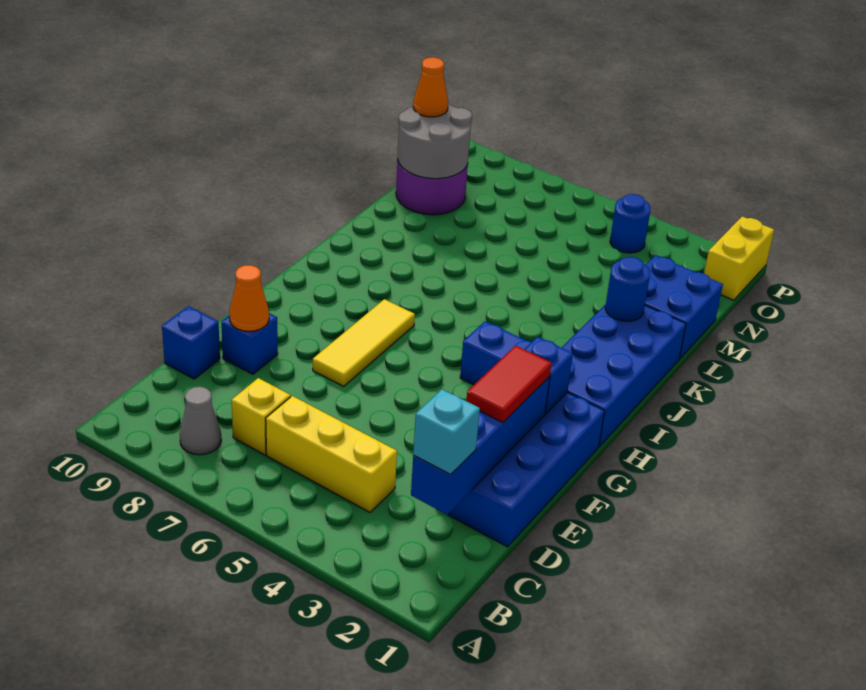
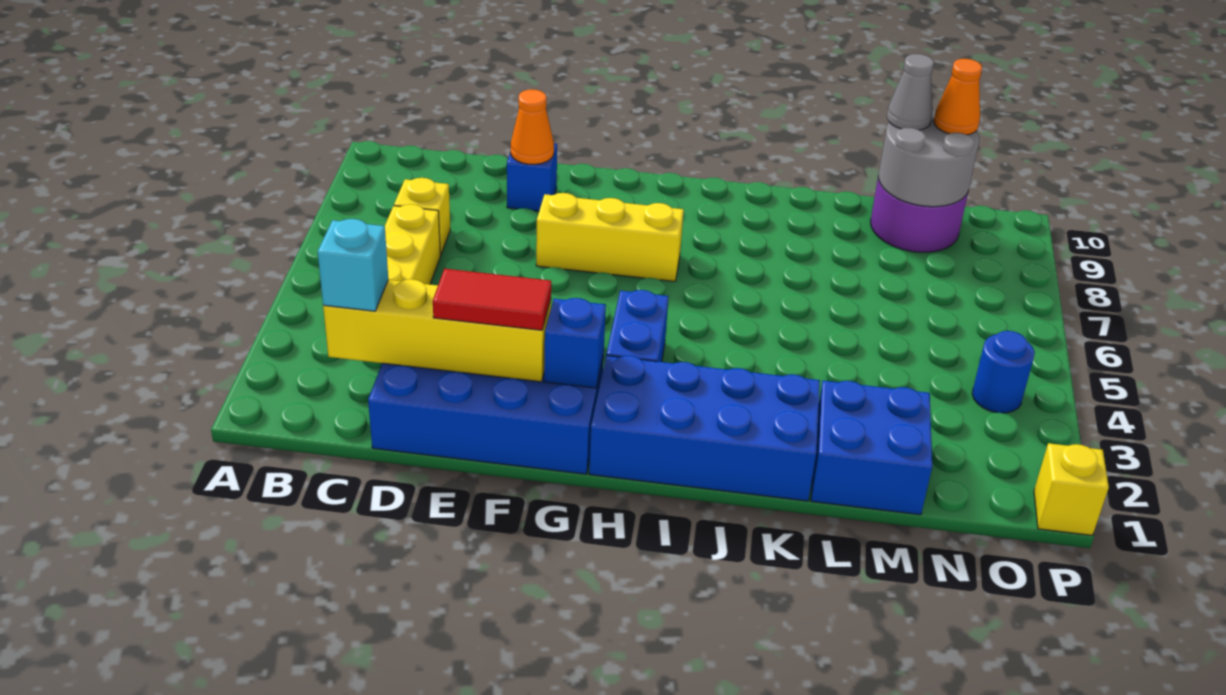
grey cone B8 level 1 -> grey cone M10 level 3
blue brick C2:F2 level 2 -> yellow brick C2:F2 level 2
blue brick D10 level 1 -> none
yellow tile F7:H7 level 1 -> yellow brick F7:H7 level 1
blue round brick K2 level 2 -> none
yellow brick O1:P1 level 1 -> yellow brick P1 level 1

